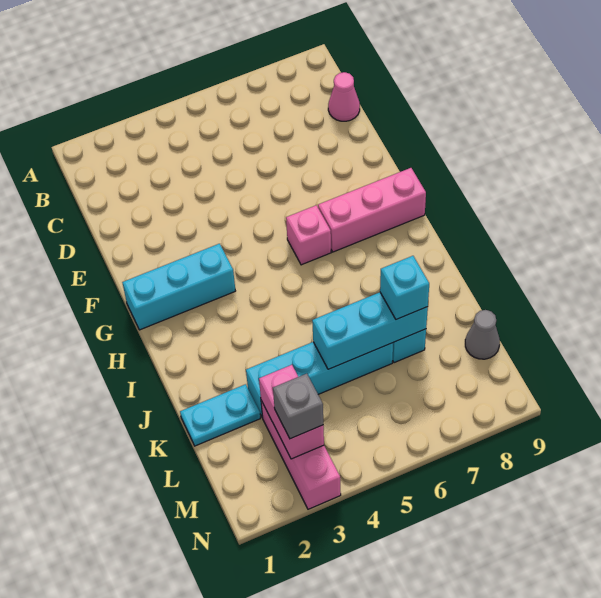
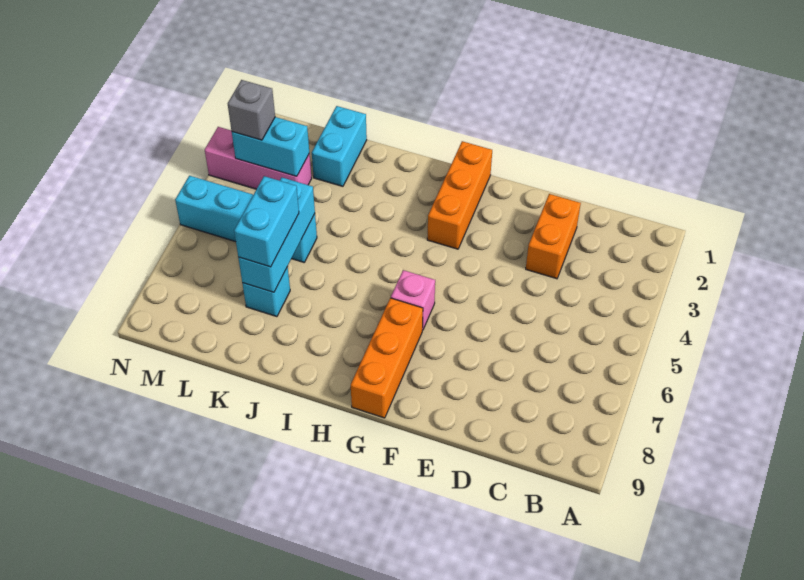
pink cone C9 level 1 -> none
none -> orange brick D2:D3 level 1
cyan brick G1:G3 level 1 -> orange brick G1:G3 level 1
pink brick G7:G9 level 1 -> orange brick G7:G9 level 1
cyan plate K1:K2 level 1 -> cyan brick K1:K2 level 1
cyan brick K3:K6 level 1 -> cyan brick K5:N5 level 1
cyan brick K7 level 3 -> cyan brick K6:K7 level 3
pink brick L3:M3 level 2 -> cyan brick L3:M3 level 2
grey cone L9 level 1 -> none

